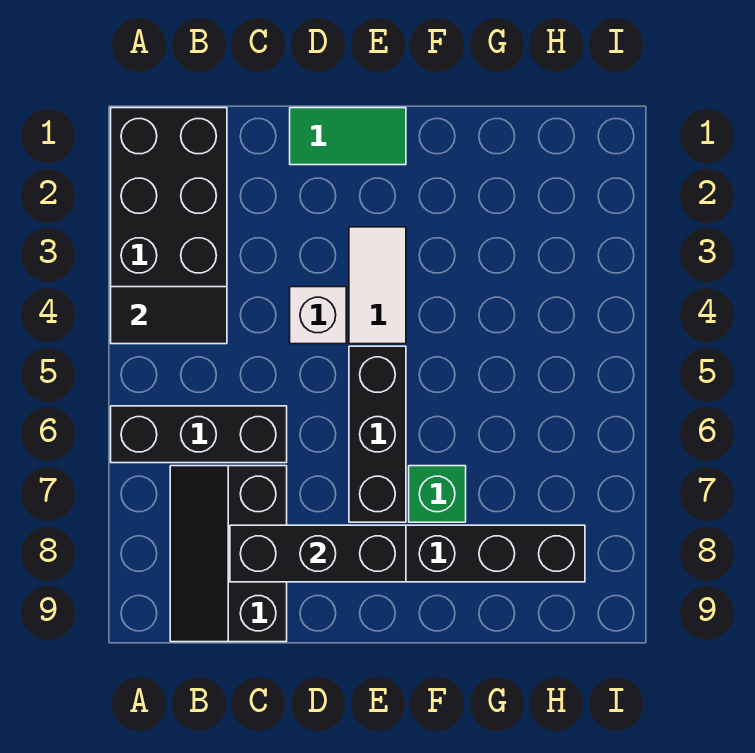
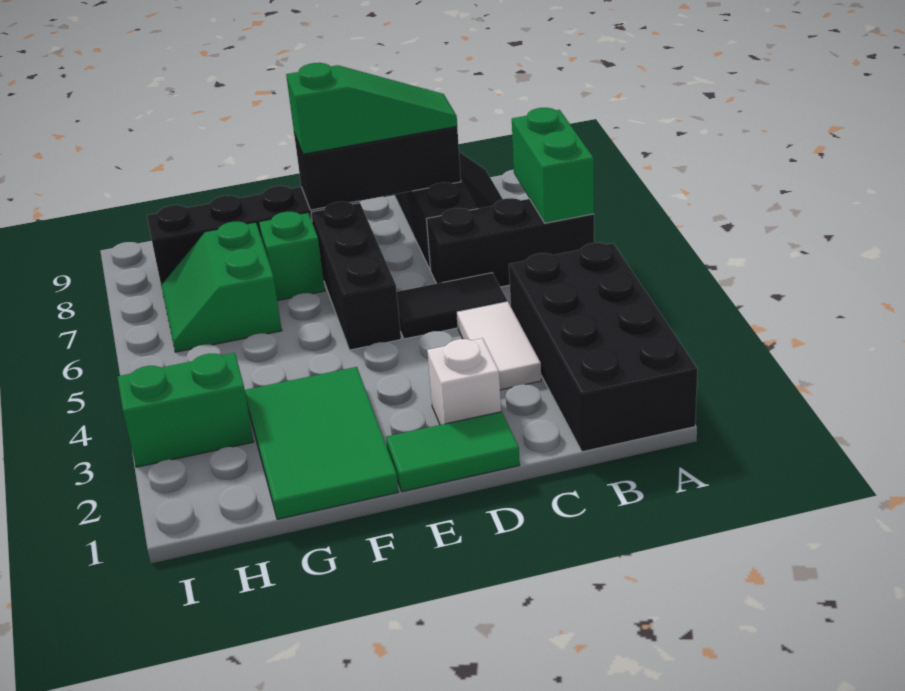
black tile A4:B4 level 2 -> black tile C5:D5 level 1
none -> green brick A6:A7 level 2
none -> green slope C8:E8 level 3 top E
white brick D4 level 1 -> white brick D2 level 1
white tile E3:E4 level 1 -> white tile C3:C4 level 1
none -> green tile F1:G3 level 1
none -> green slope G6:H7 level 1 top G
none -> green brick H3:I3 level 1

